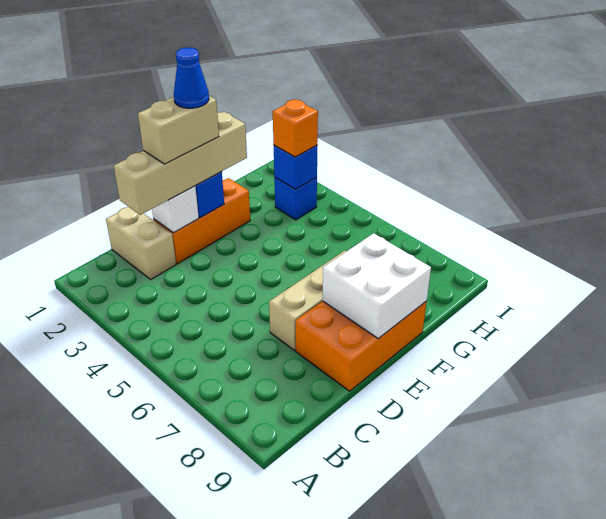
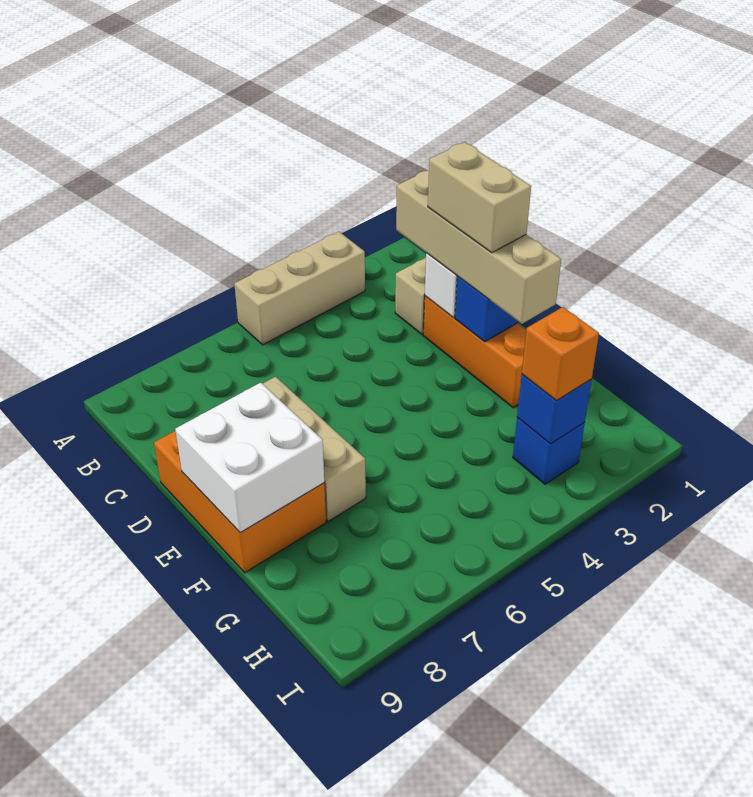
none -> tan brick A3:A5 level 1
blue cone E2 level 5 -> none

